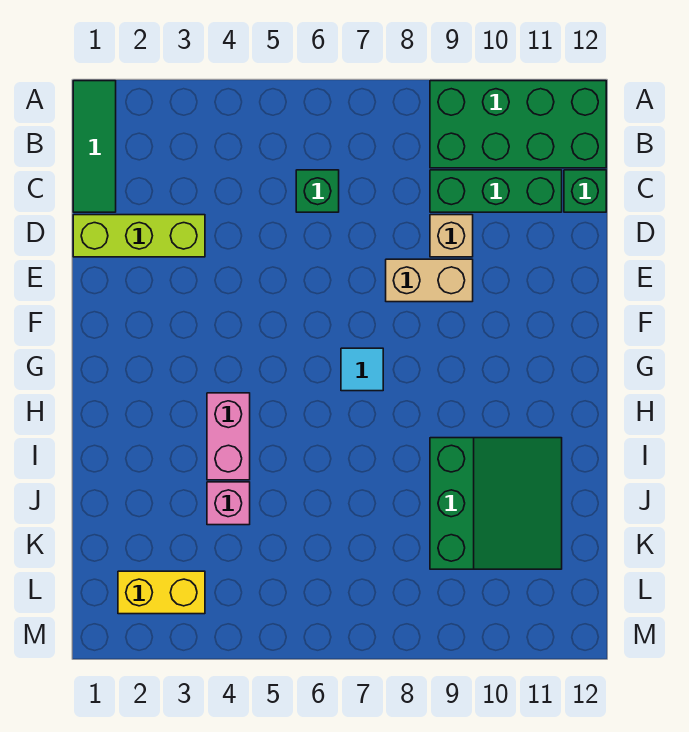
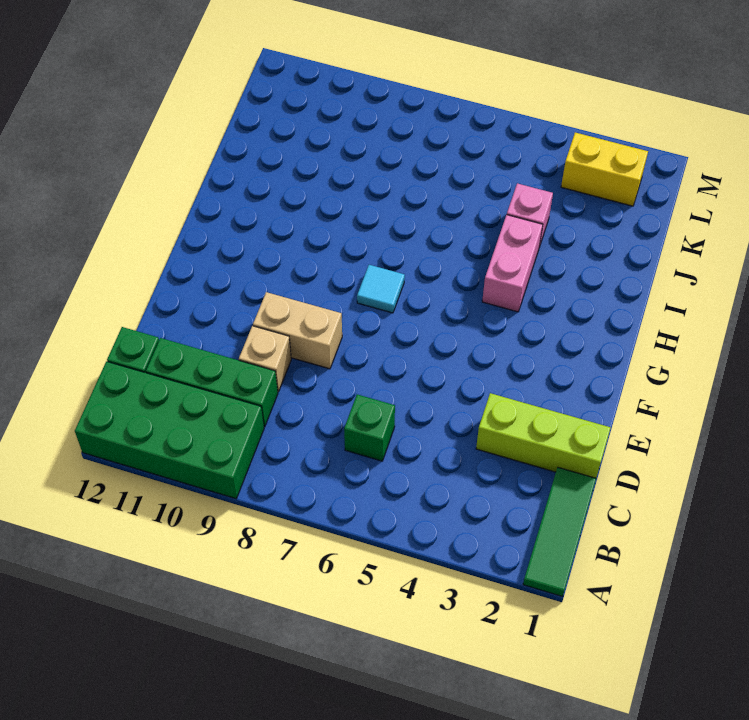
green slope I9:K11 level 1 top 9 -> none

